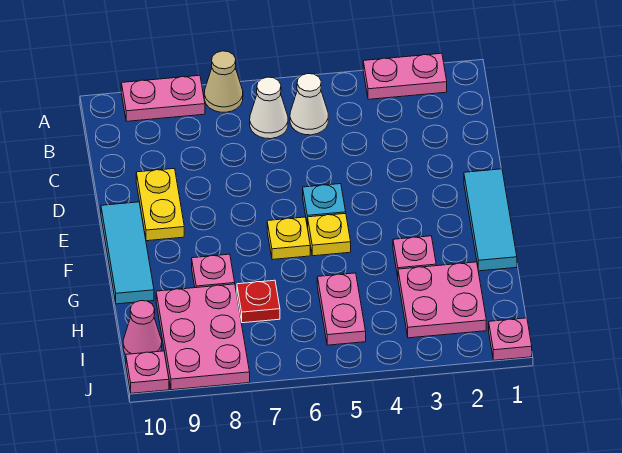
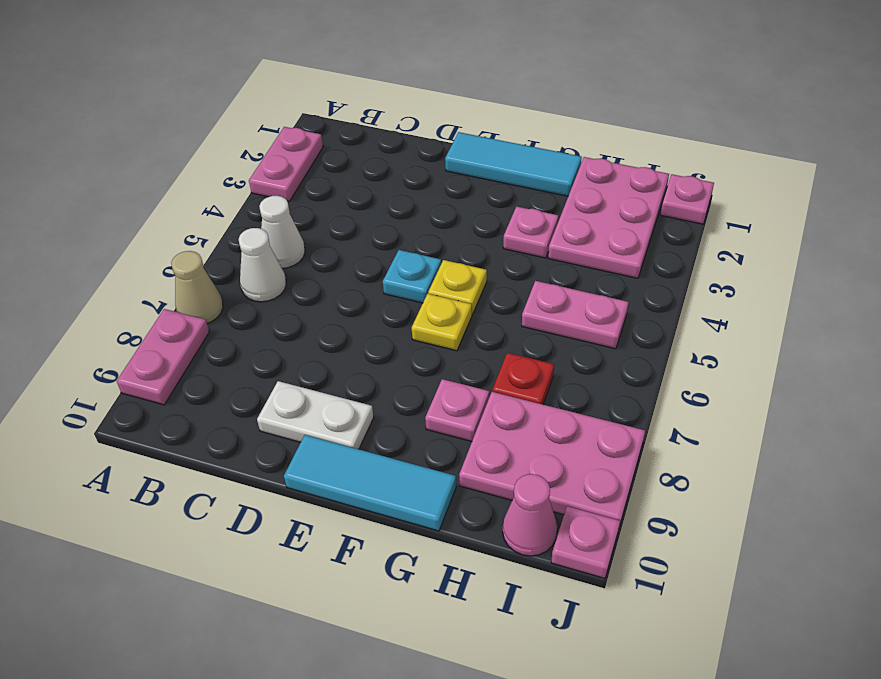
yellow plate D9:E9 level 1 -> white plate D9:E9 level 1
pink plate H2:I3 level 1 -> pink plate H1:I3 level 1

